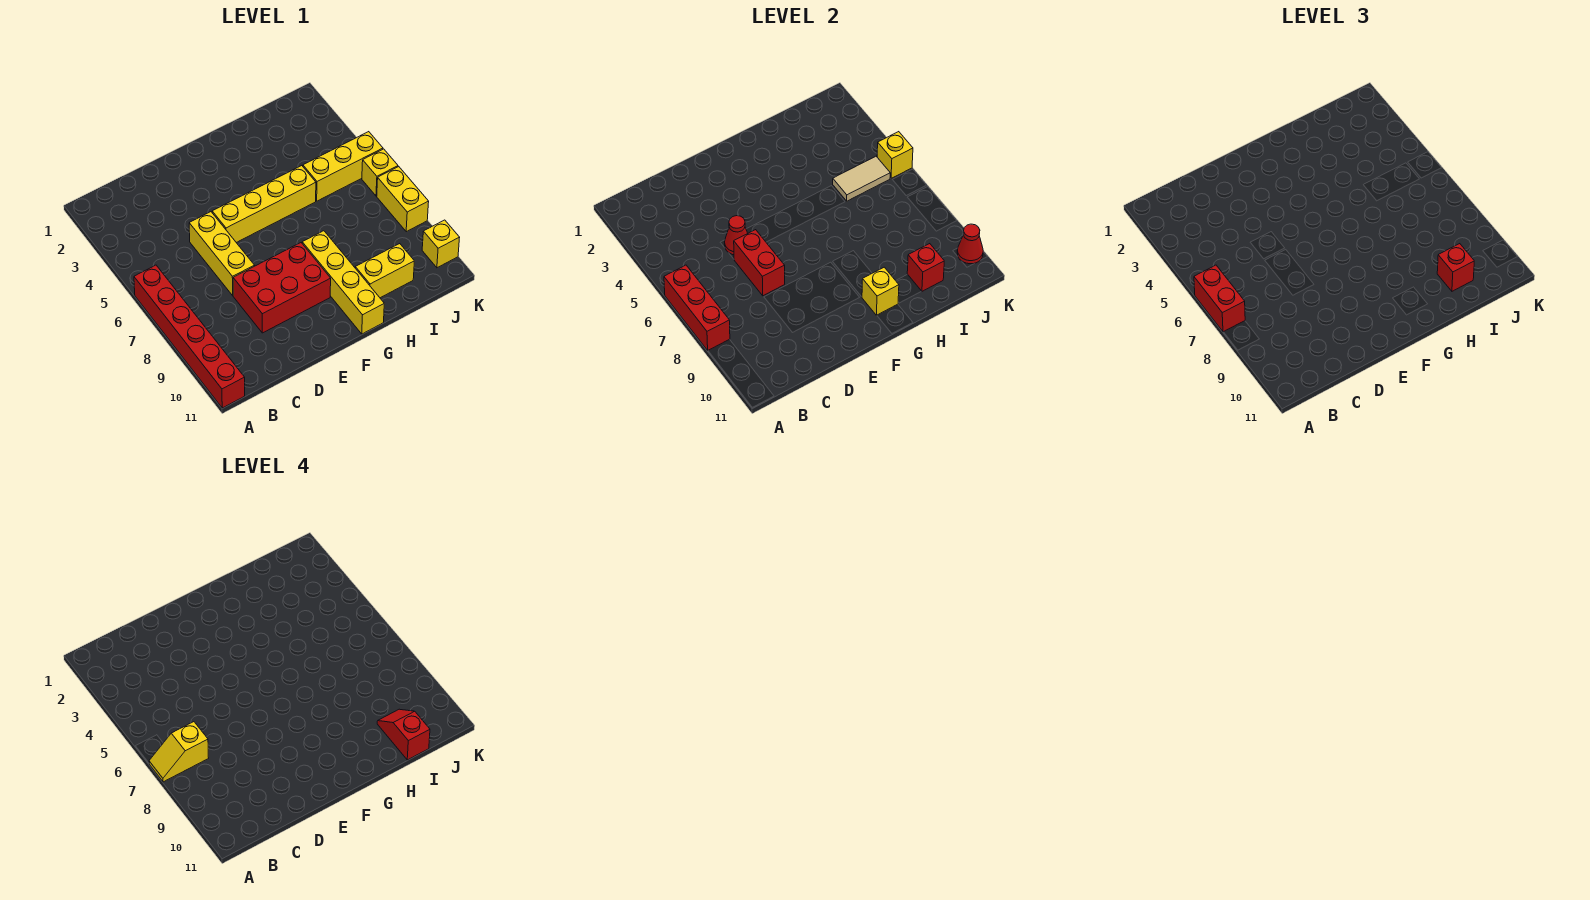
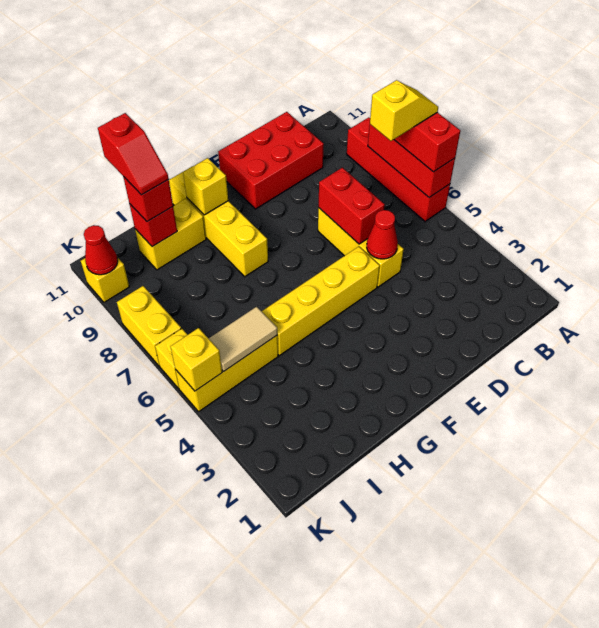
red brick A6:A11 level 1 -> red brick A6:A9 level 1
red brick D8:F9 level 1 -> red brick C10:E11 level 1

